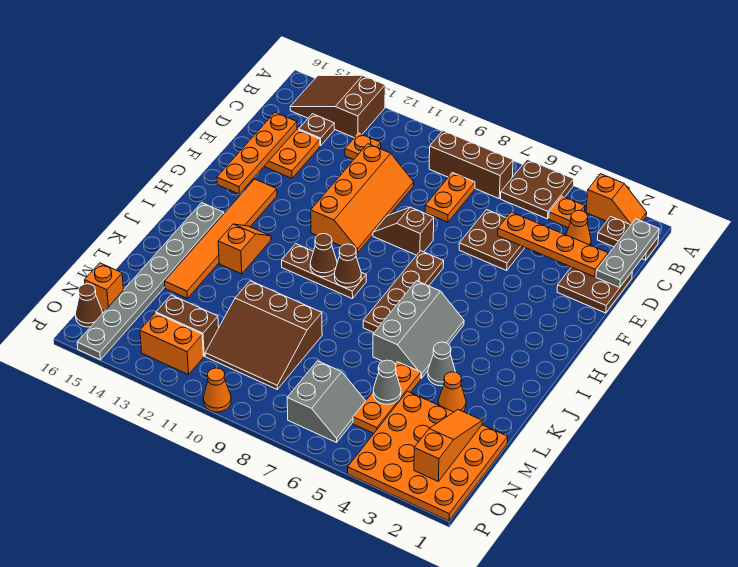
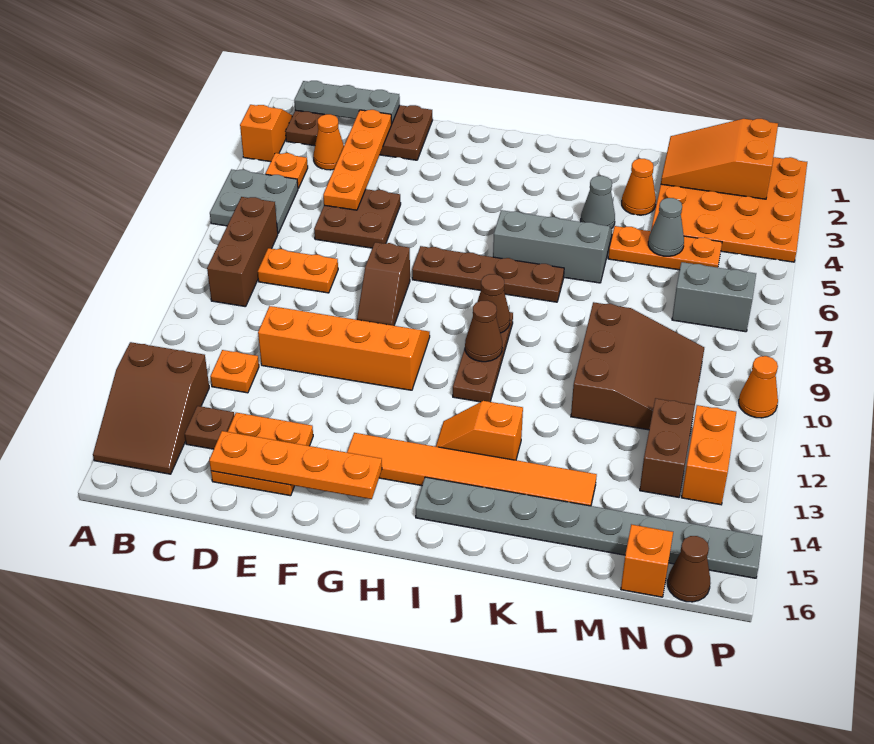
brown plate A5:B6 level 1 -> grey plate A5:B6 level 1
orange slope M2:O2 level 2 top O -> orange slope M1:O2 level 2 top O

